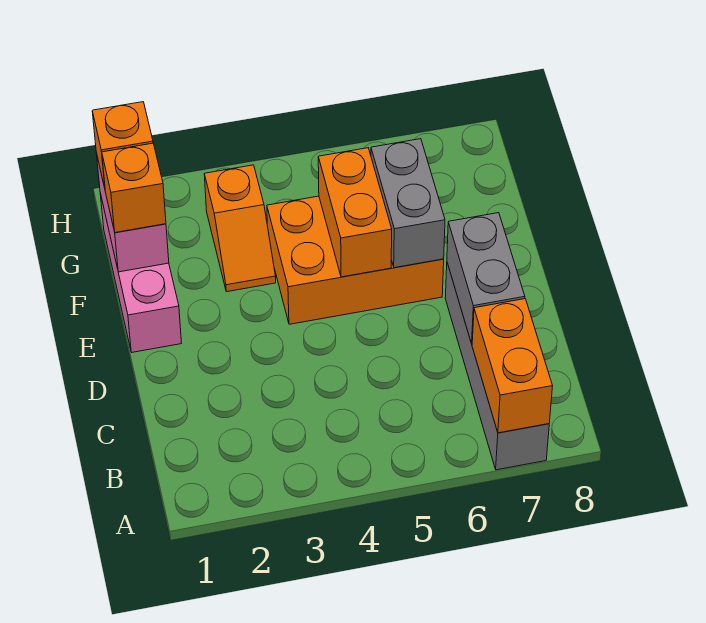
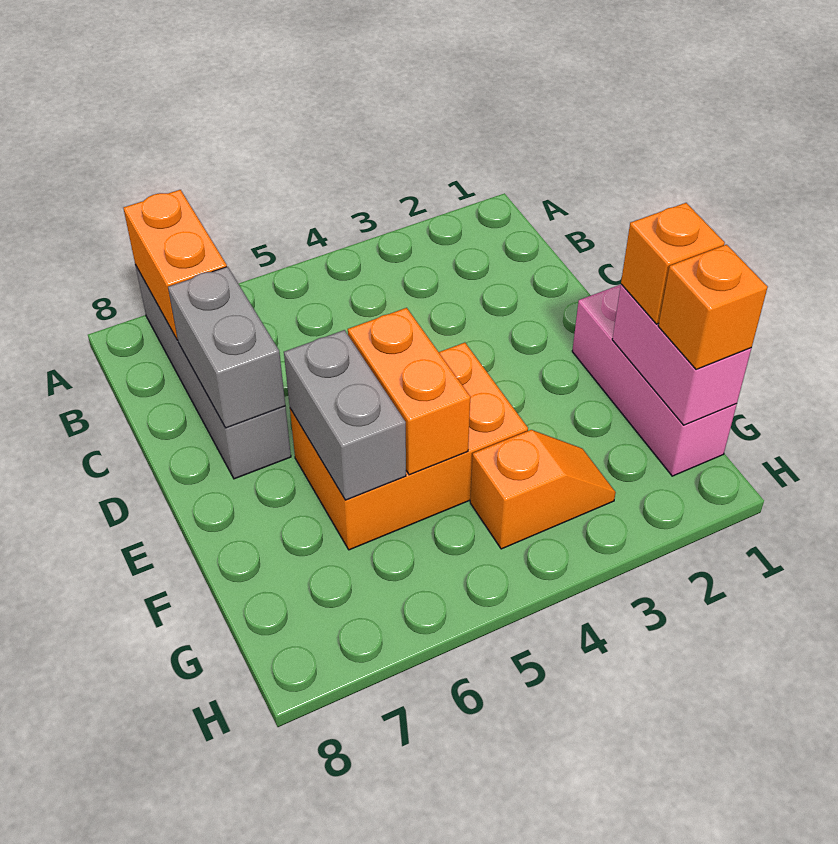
orange slope F3:G3 level 1 top G -> orange slope G3:G4 level 1 top 4

